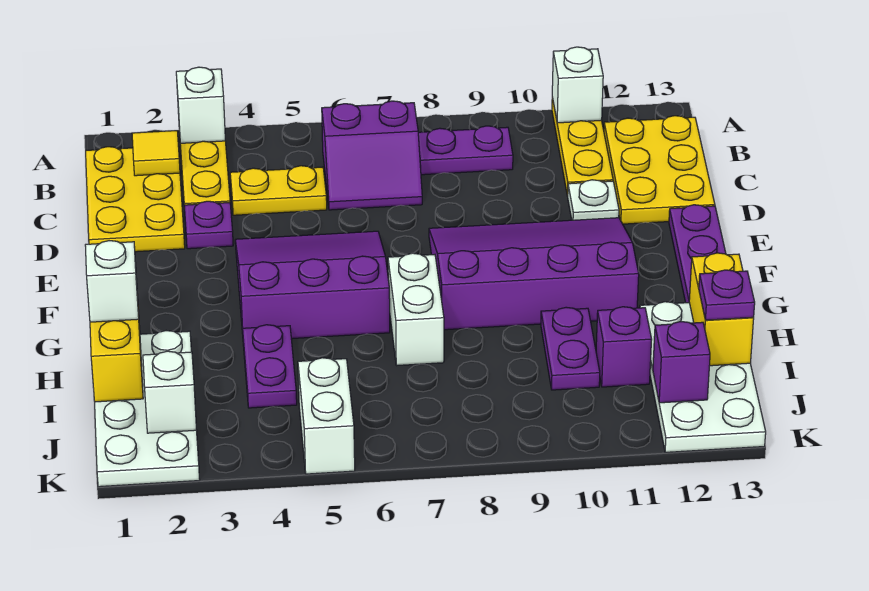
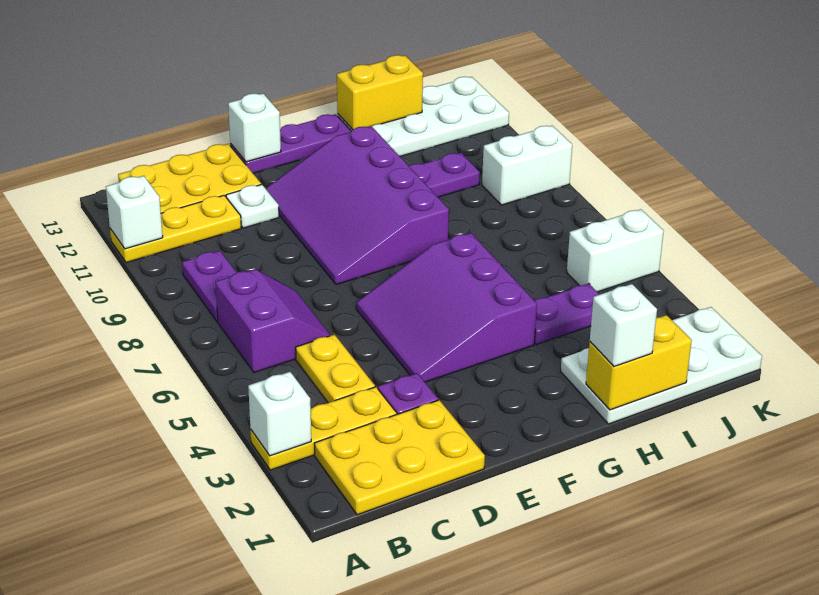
yellow tile B2 level 2 -> none
white brick G7:H7 level 1 -> white brick J9:K9 level 1
purple brick I11 level 1 -> none
purple plate I13 level 3 -> none
white brick J2 level 2 -> white brick E13 level 2
purple brick J12 level 2 -> none

